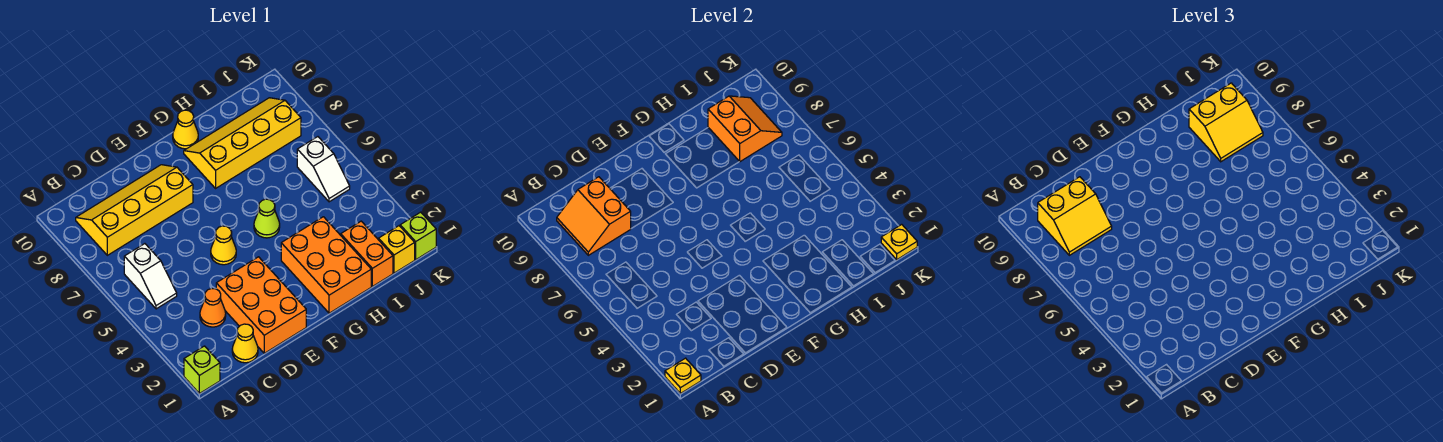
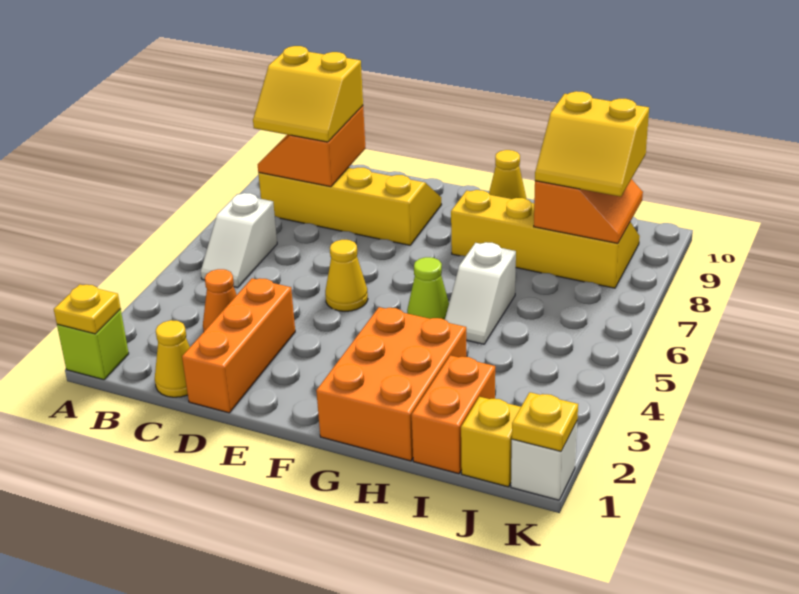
orange brick D1:E3 level 1 -> orange brick D1:D3 level 1
white slope J5:J6 level 1 top 6 -> white slope H5:H6 level 1 top 6
lime brick K1 level 1 -> white brick K1 level 1

